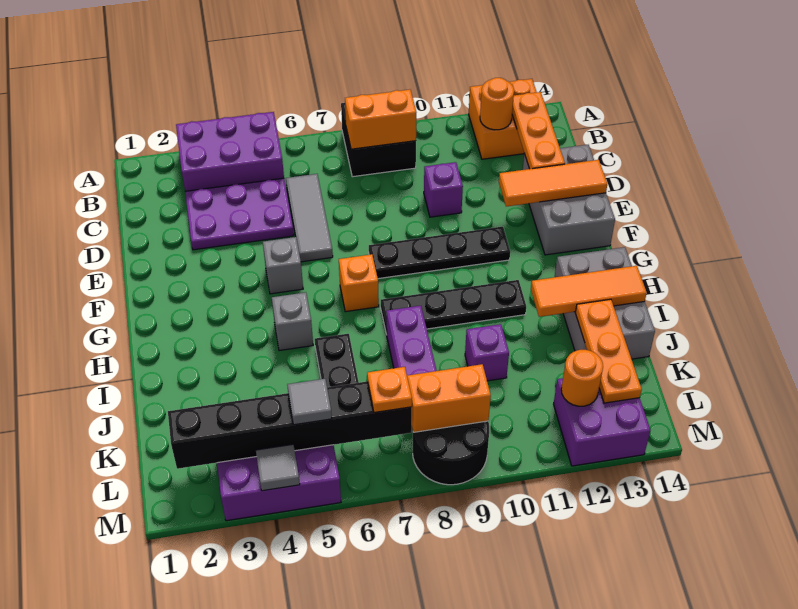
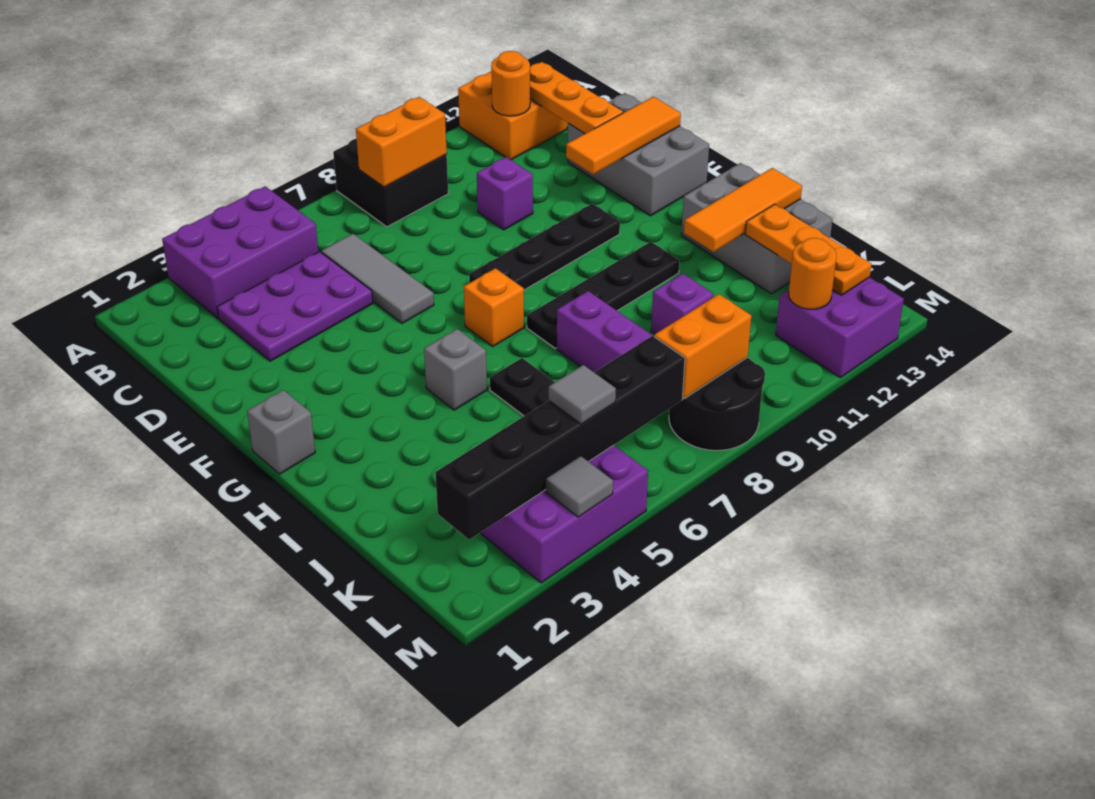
grey brick F5 level 1 -> grey brick G1 level 1
orange plate L7 level 3 -> none

